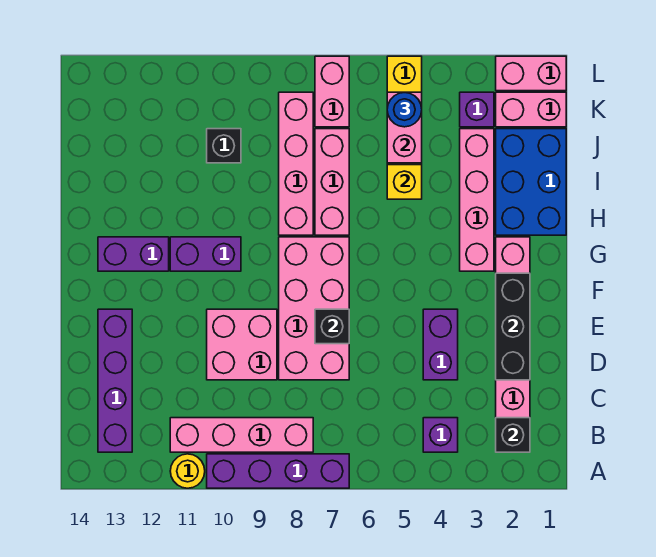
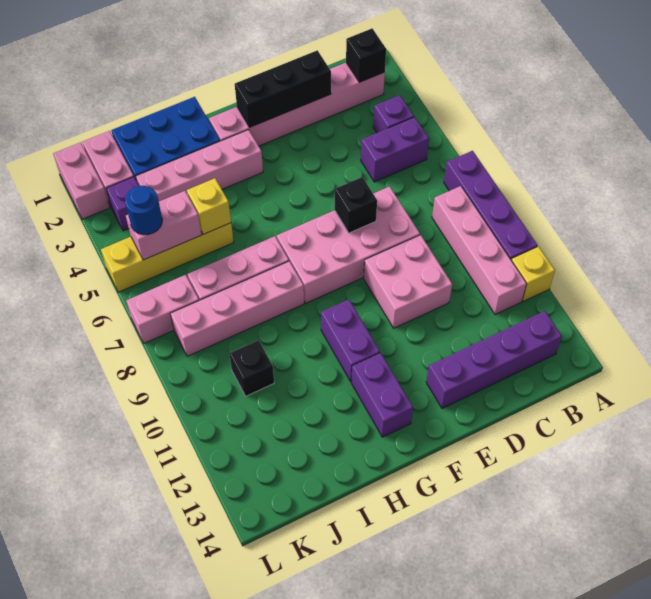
yellow round brick A11 level 1 -> yellow brick A11 level 1
purple brick D4:E4 level 1 -> purple brick B5:C5 level 1

